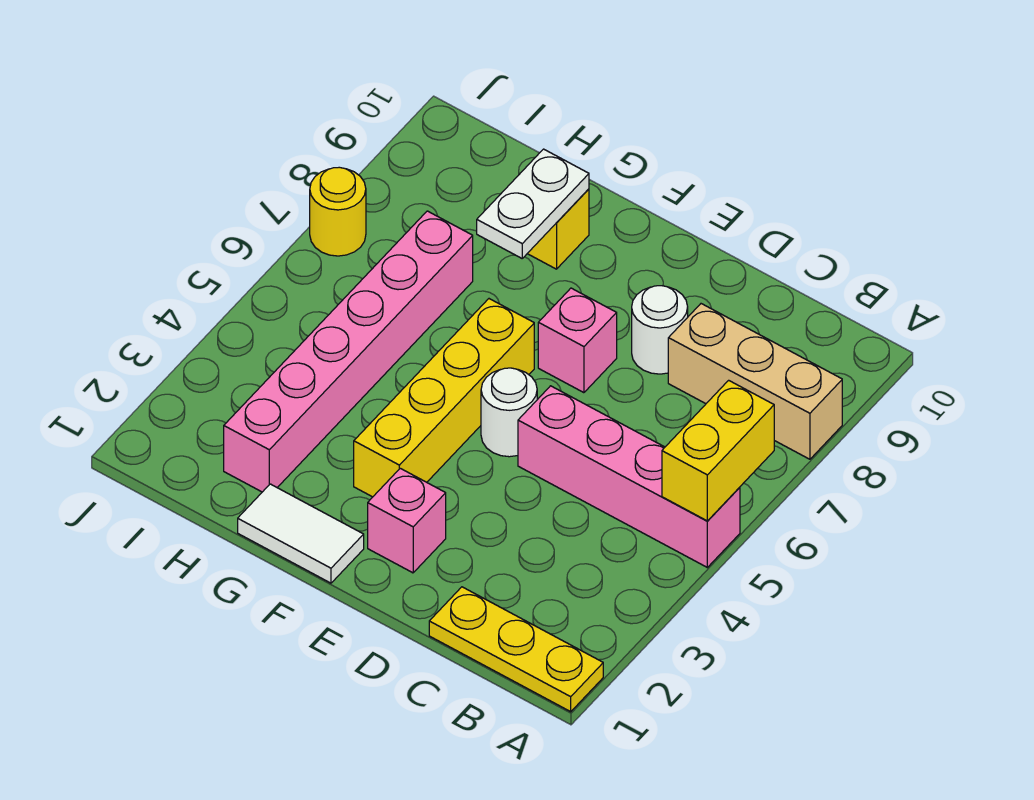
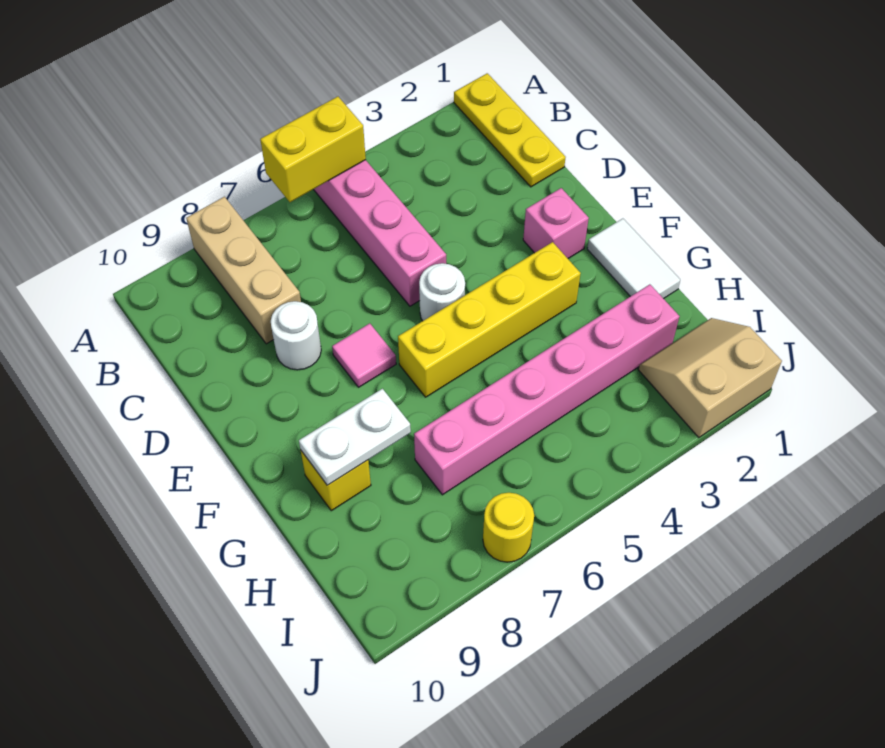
pink brick E7 level 1 -> pink tile E7 level 1
none -> tan slope I1:J2 level 1 top J

